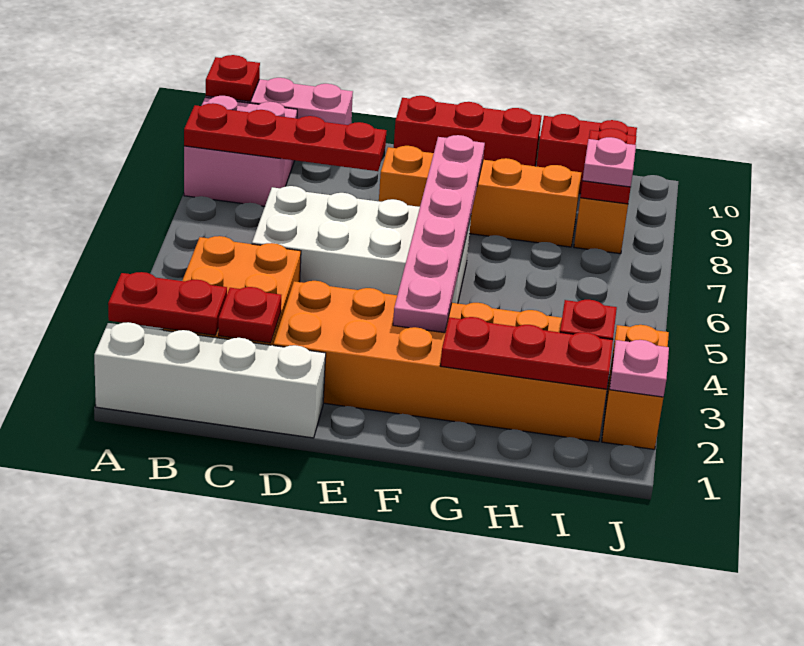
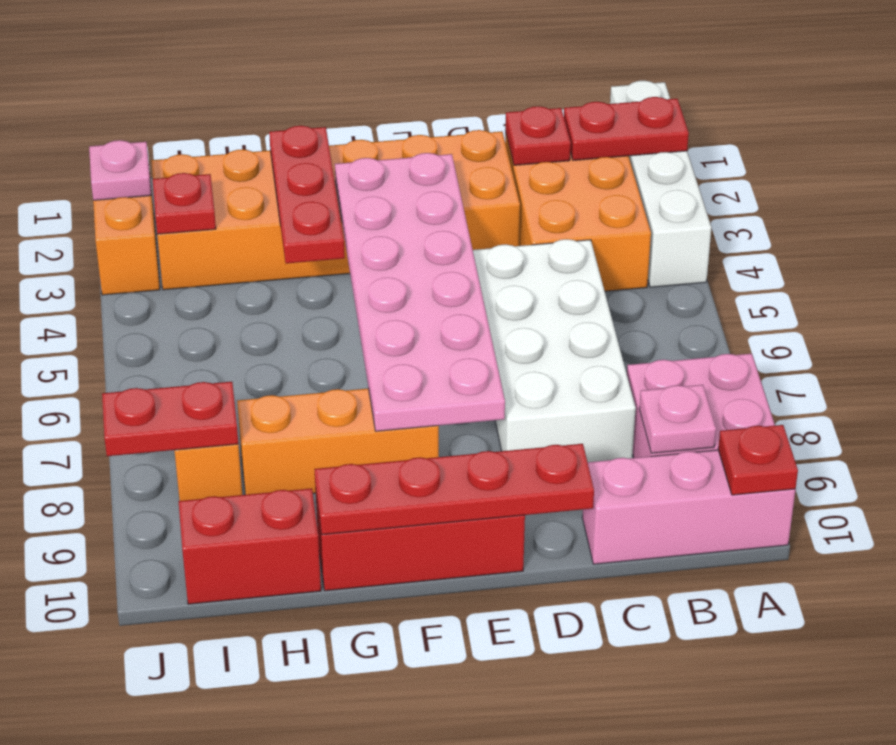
white brick A1:D1 level 1 -> white brick A1:A4 level 1
red plate A8:D8 level 2 -> red plate D10:G10 level 2
white brick C5:F6 level 1 -> white brick C5:D8 level 1
orange brick E8:H8 level 1 -> orange brick F8:H8 level 1
pink plate F3:F8 level 2 -> pink plate E3:F8 level 2
red plate G2:I2 level 2 -> red plate G2:G4 level 2
red plate I8:I9 level 2 -> red plate I8:J8 level 2
pink plate I8 level 3 -> pink plate B9 level 2

